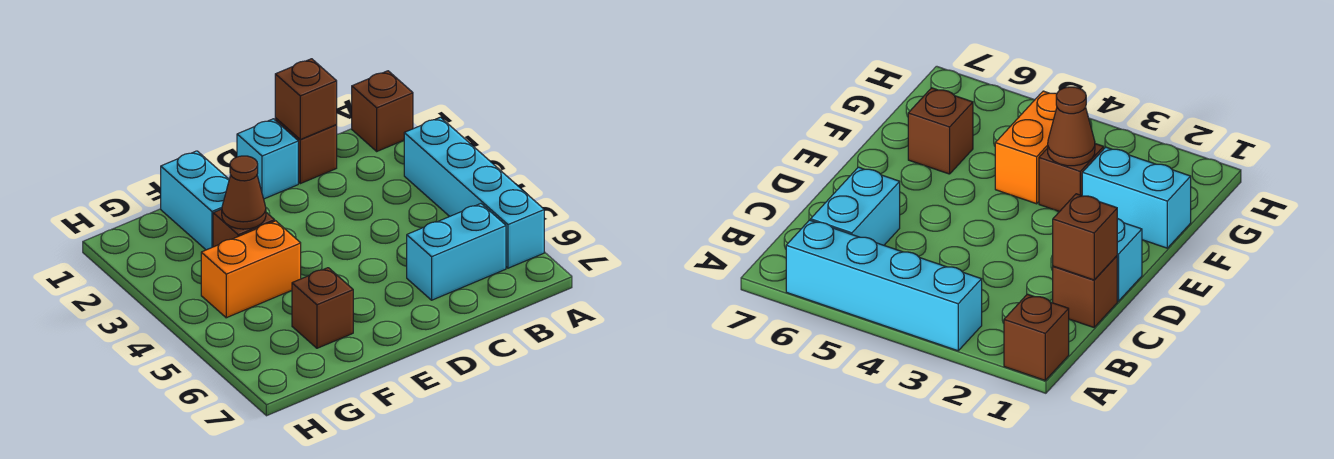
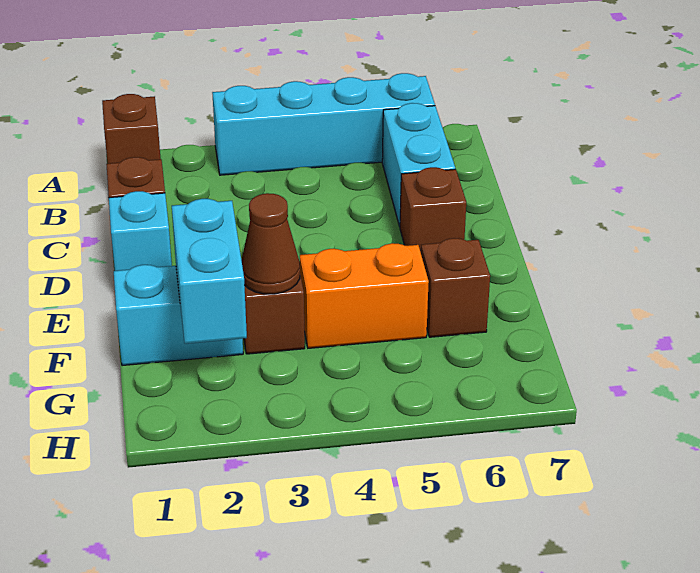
brown brick C1 level 2 -> brown brick D6 level 1
none -> cyan brick F2:G2 level 2
orange brick F4:G4 level 1 -> orange brick F4:F5 level 1

